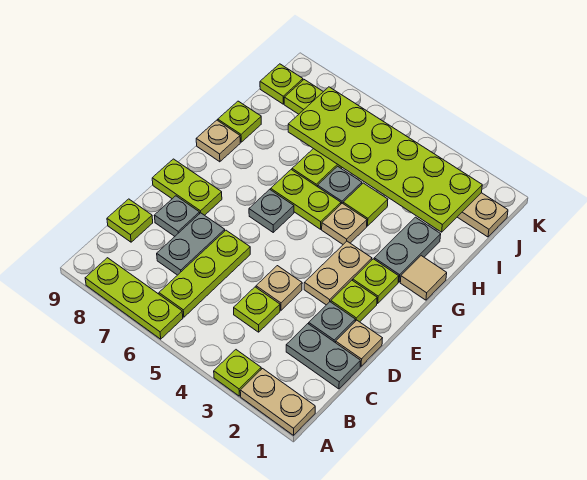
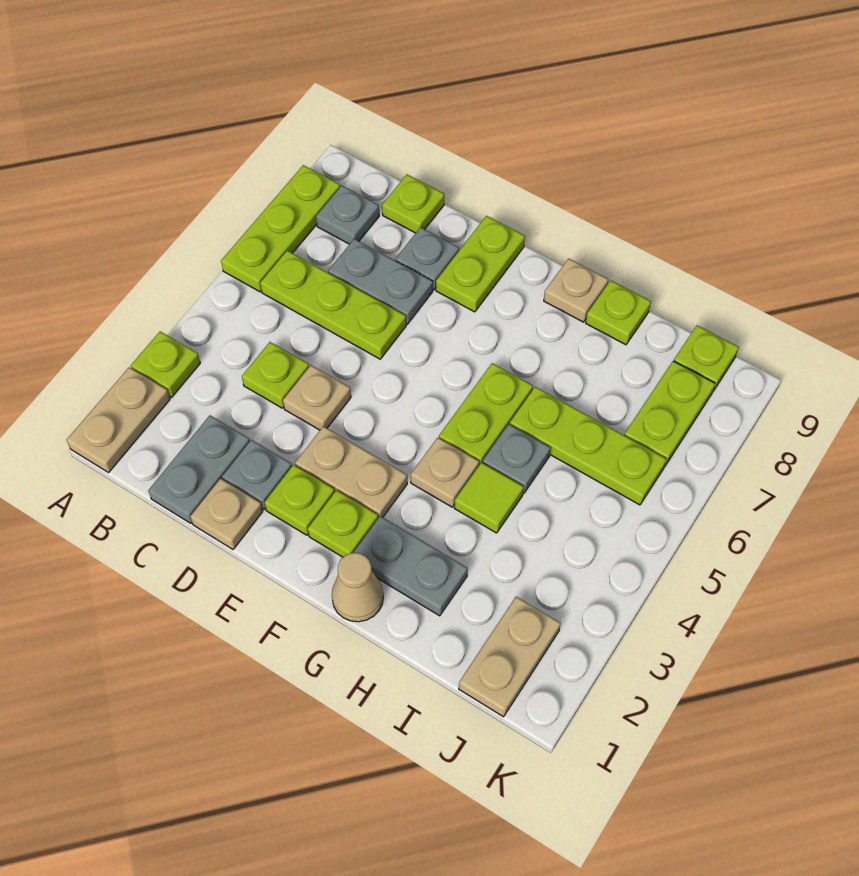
grey plate F6 level 1 -> grey plate B8 level 1
tan tile G1 level 1 -> tan cone G1 level 1
lime plate I2:J7 level 2 -> none

